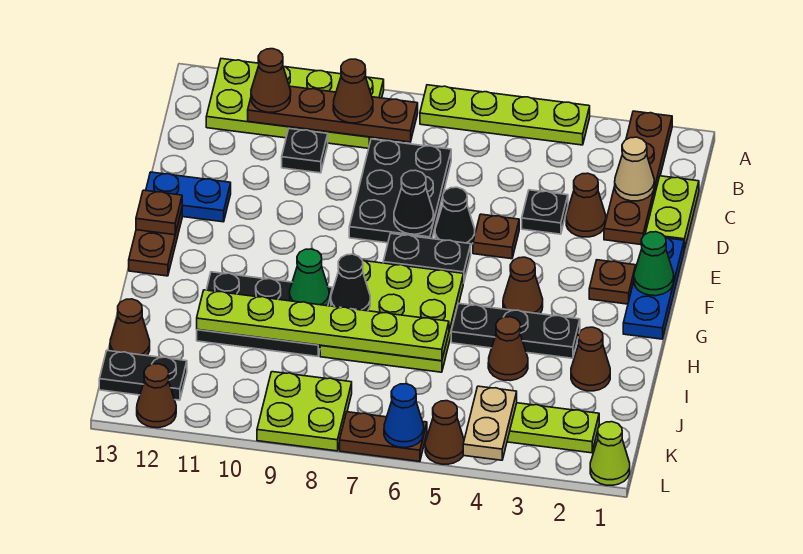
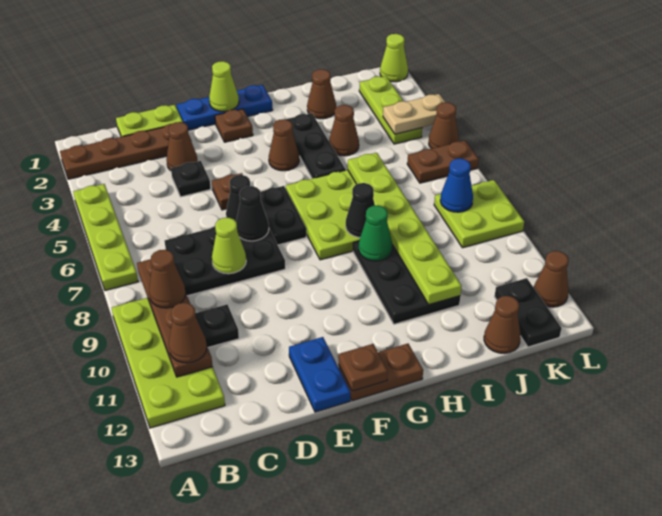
tan cone C2 level 2 -> none
none -> lime cone D8 level 2
green cone F1 level 2 -> lime cone F1 level 2
brown plate L6:L7 level 1 -> brown plate K6:L6 level 1
blue cone L6 level 2 -> blue cone K8 level 2

